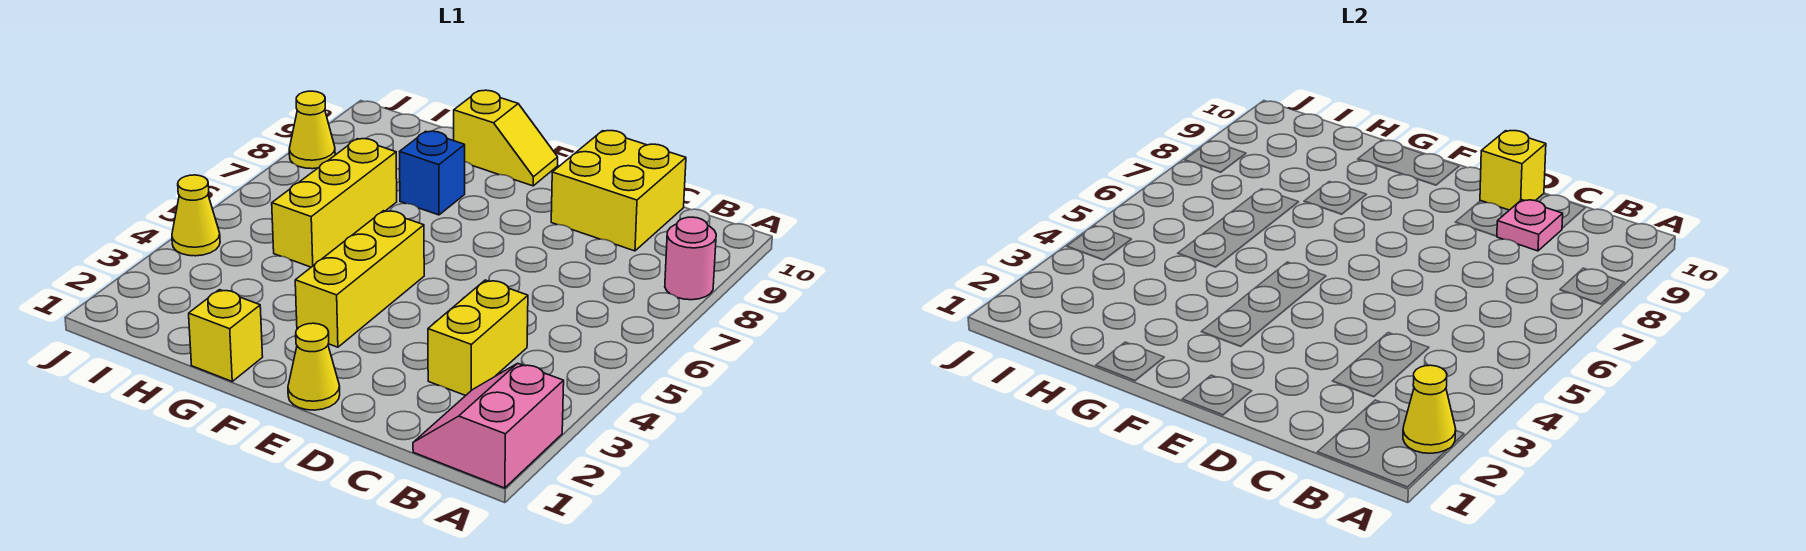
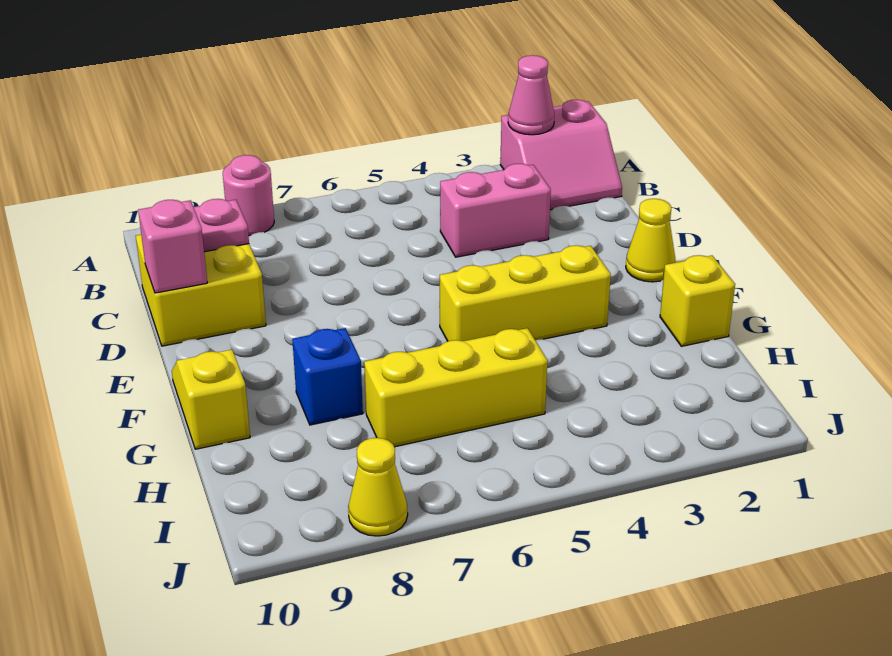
yellow cone A2 level 2 -> pink cone A2 level 2
yellow brick C3:C4 level 1 -> pink brick C3:C4 level 1
yellow brick D10 level 2 -> pink brick D10 level 2
yellow cone J4 level 1 -> none

